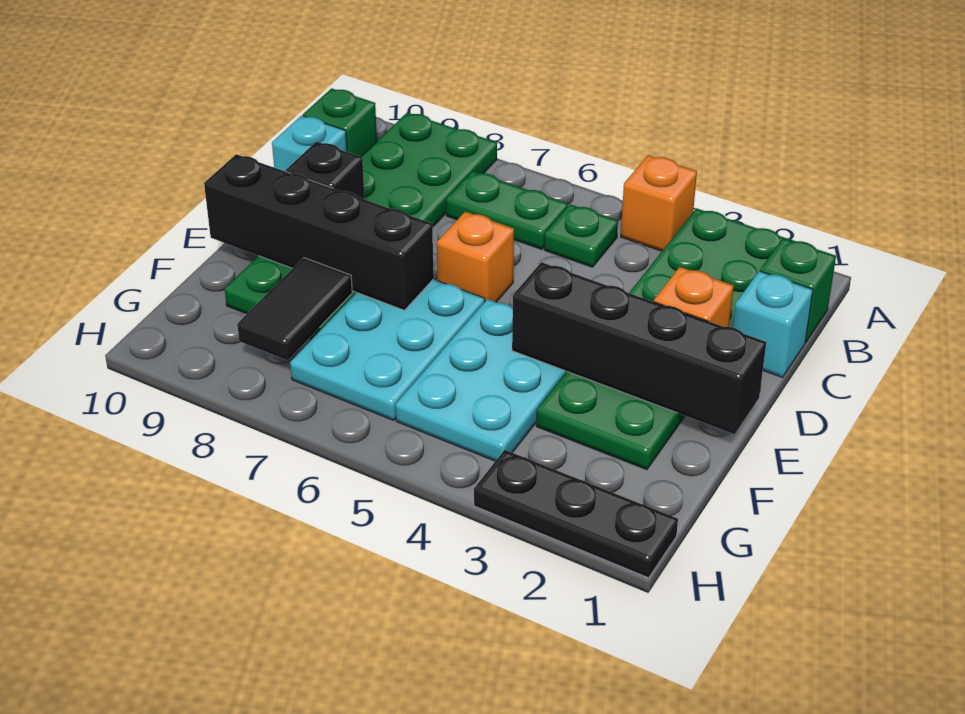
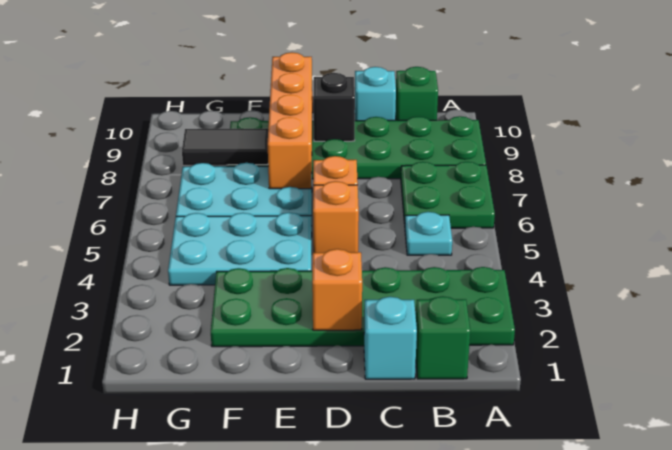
orange brick A4 level 1 -> orange brick D5 level 1
green plate B5 level 1 -> cyan plate B5 level 1
green plate B6:B7 level 1 -> green plate A6:B7 level 1
black brick E1:E4 level 2 -> none
black brick E7:E10 level 2 -> orange brick E7:E10 level 2
black plate H1:H3 level 1 -> none

